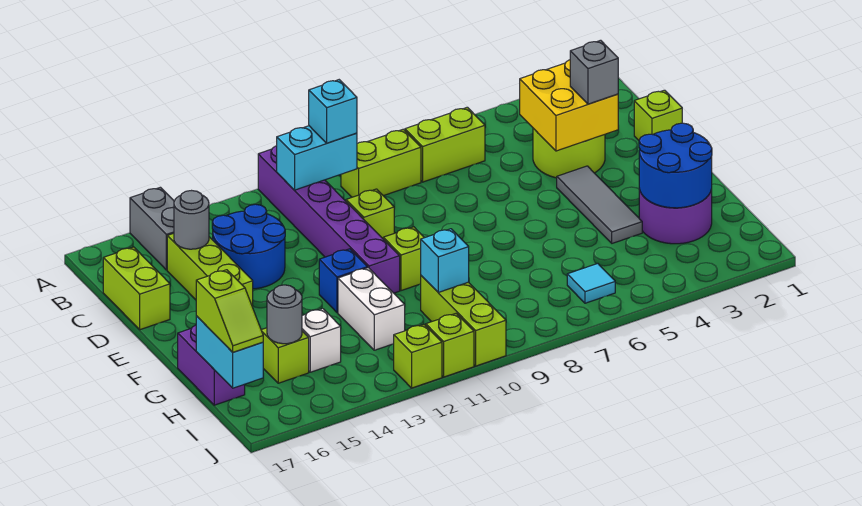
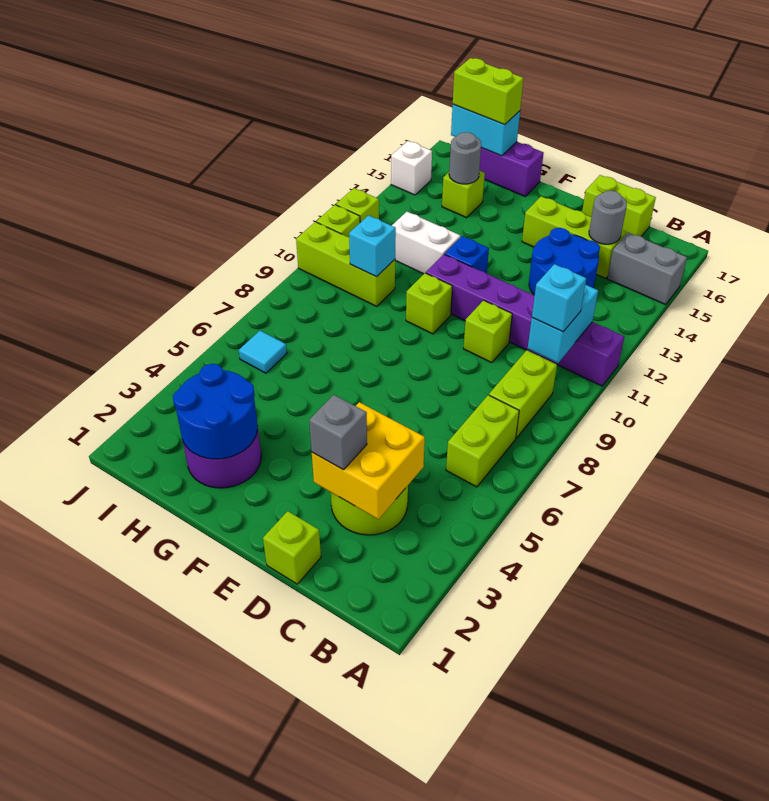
grey tile E4:G4 level 1 -> none
white brick H14 level 1 -> white brick J15 level 1
lime slope H17:I17 level 3 top H -> lime brick H17:I17 level 3

